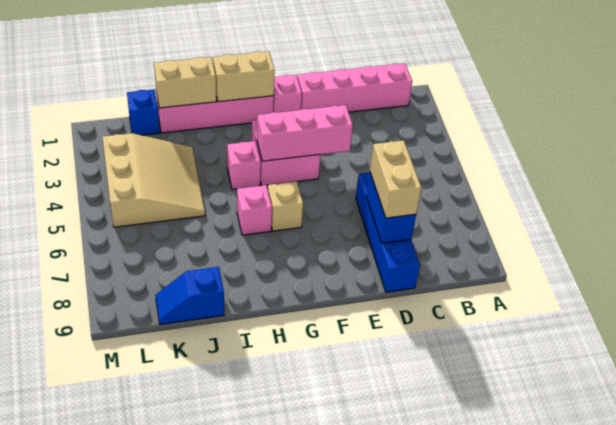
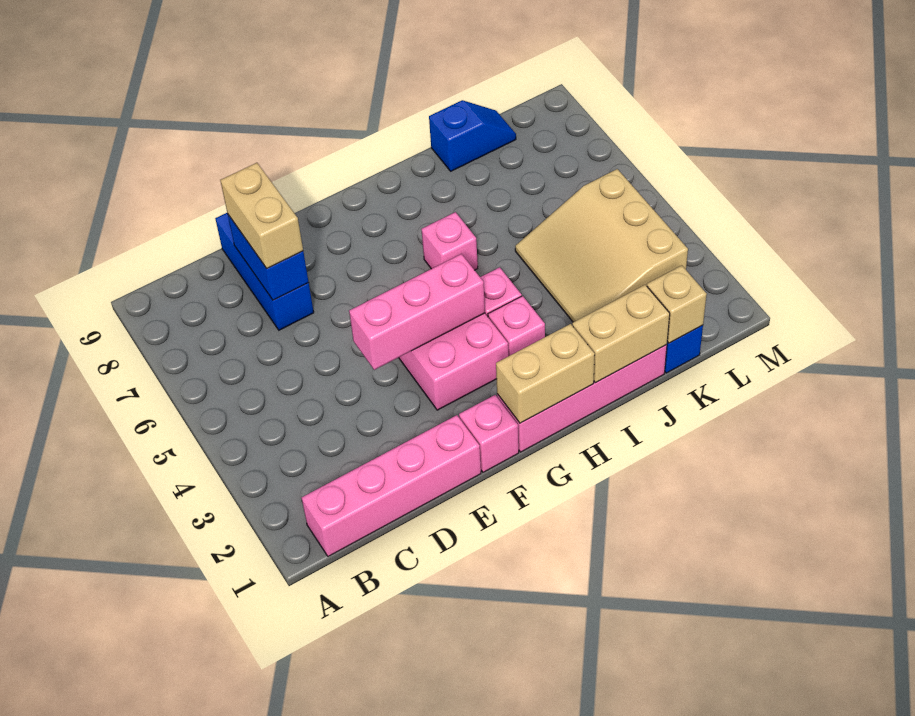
blue brick D6:D9 level 1 -> blue brick D7:D9 level 1
tan brick G6 level 1 -> tan brick K1 level 2
none -> pink brick H3 level 1

